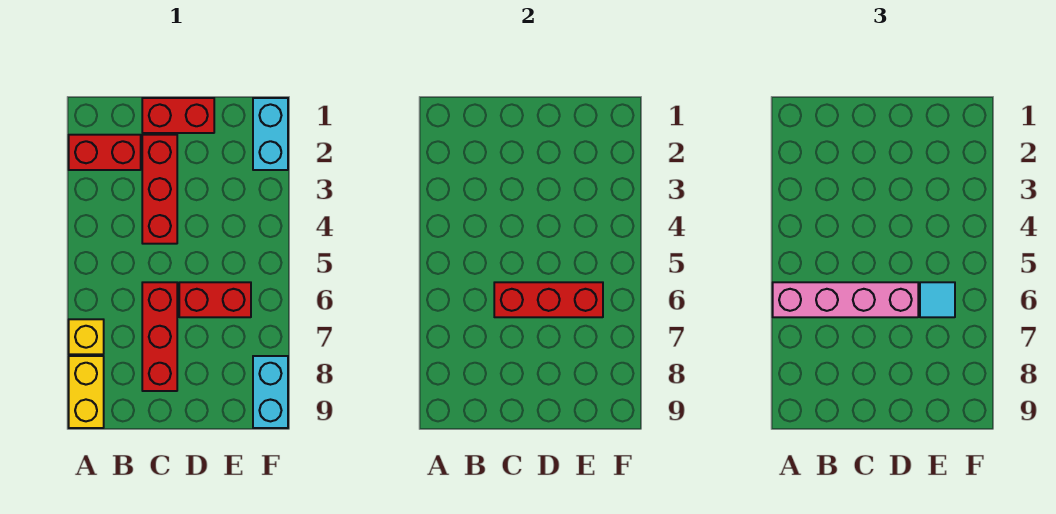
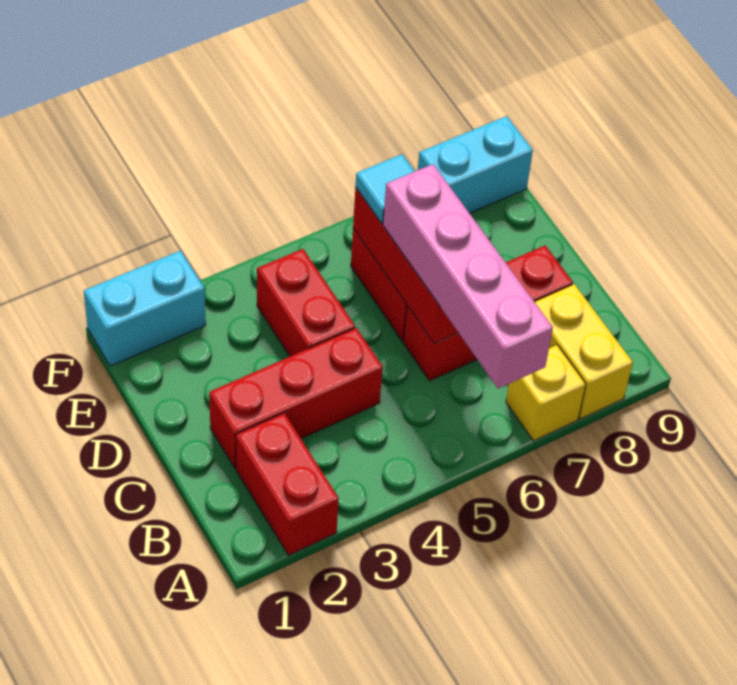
yellow brick A8:A9 level 1 -> yellow brick A8:B8 level 1
red brick C1:D1 level 1 -> red brick D4:E4 level 1

